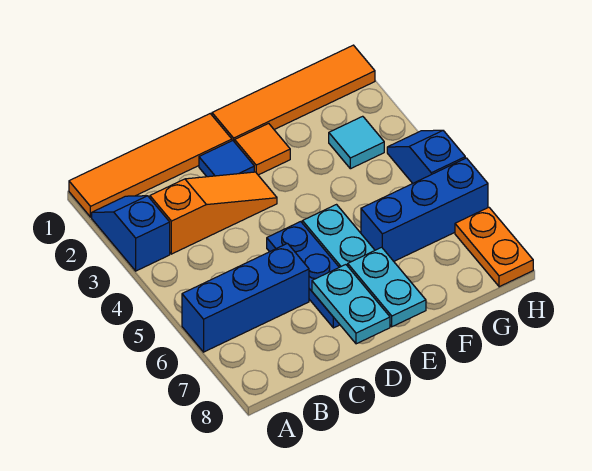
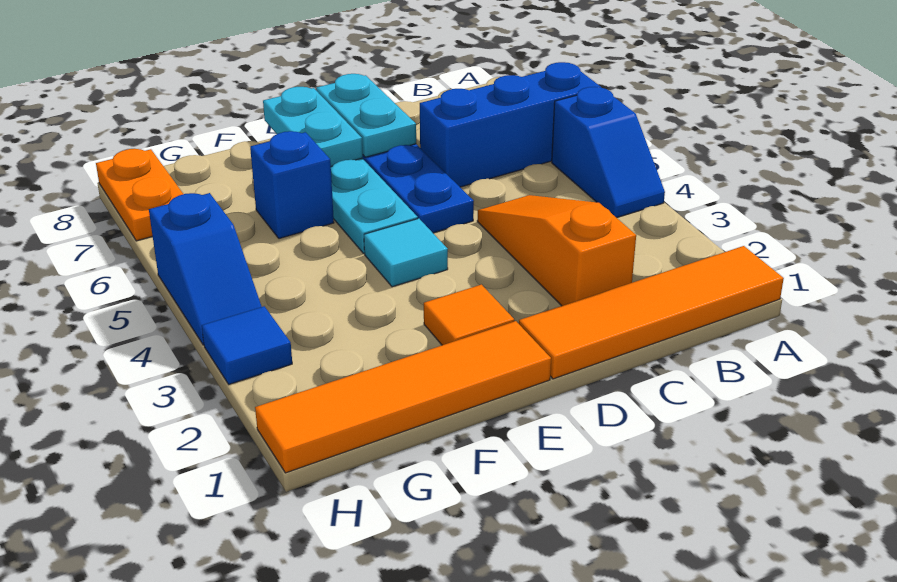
blue slope A2:A3 level 1 top 3 -> blue slope A4:A5 level 1 top 5
orange slope B3:D3 level 1 top B -> orange slope C2:C4 level 1 top 2
blue tile D2 level 1 -> blue tile H3 level 1
blue brick F6:H6 level 1 -> blue brick F6 level 1
cyan tile G3 level 1 -> cyan tile E4 level 1

